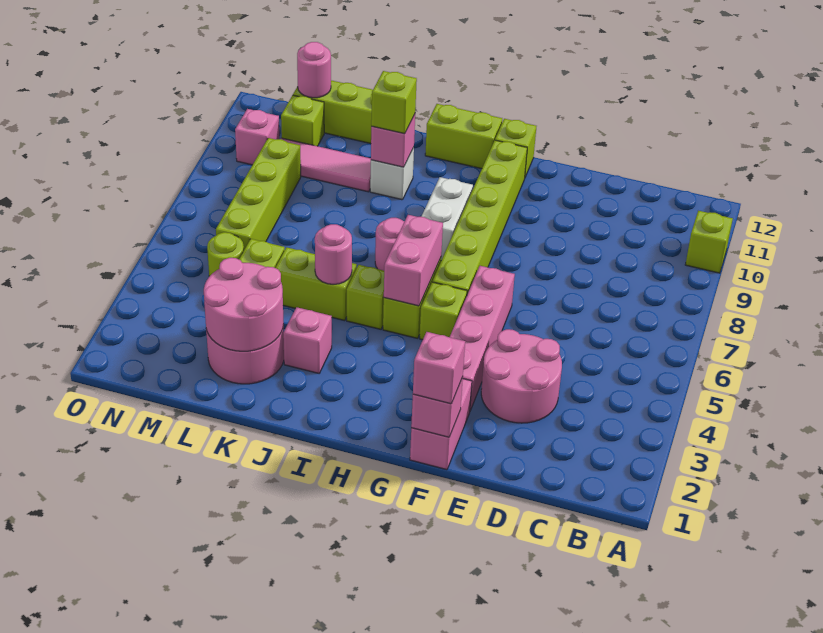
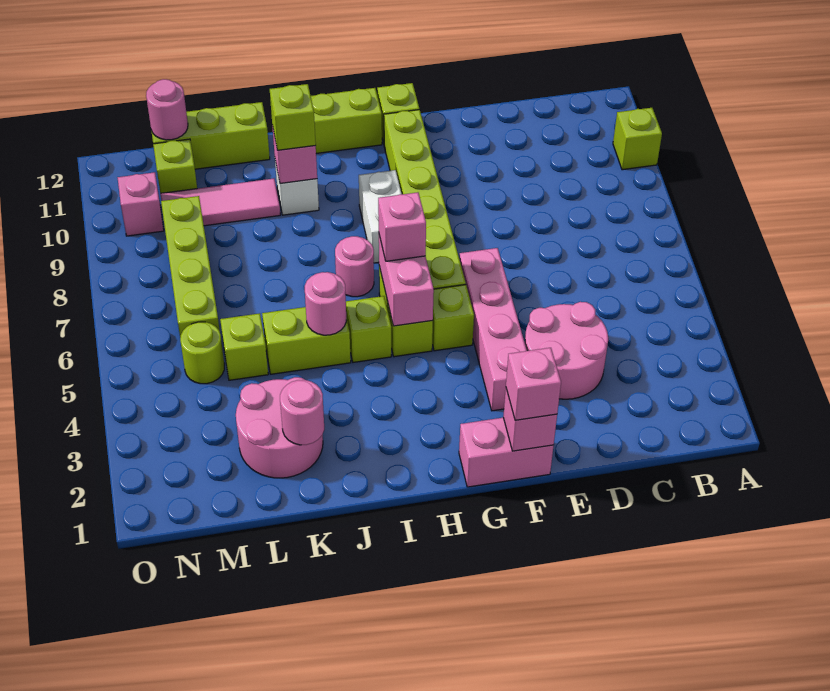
pink brick F1:F2 level 1 -> pink brick F1:G1 level 1
pink brick J3 level 1 -> pink brick H6 level 3
pink round brick K2:L3 level 2 -> pink round brick K2 level 2

